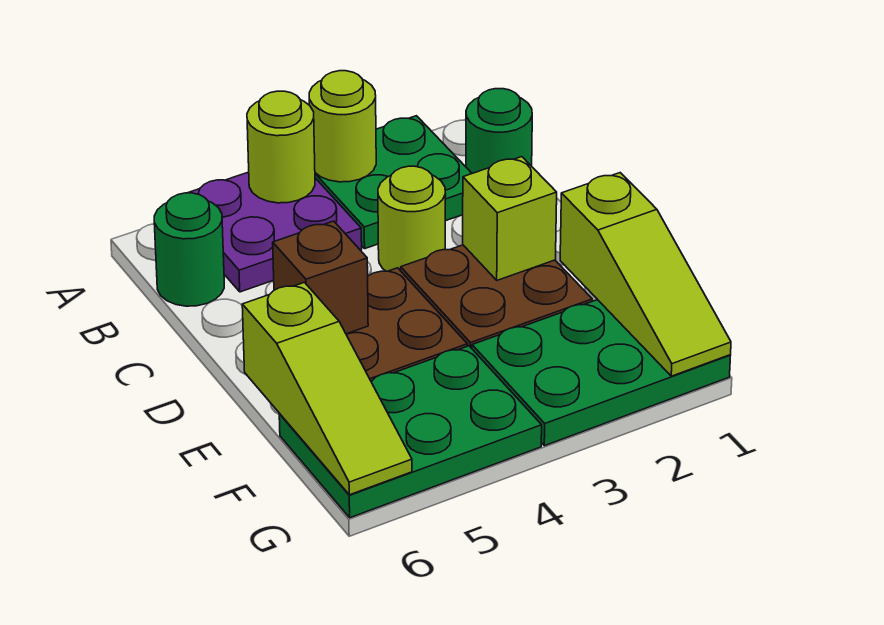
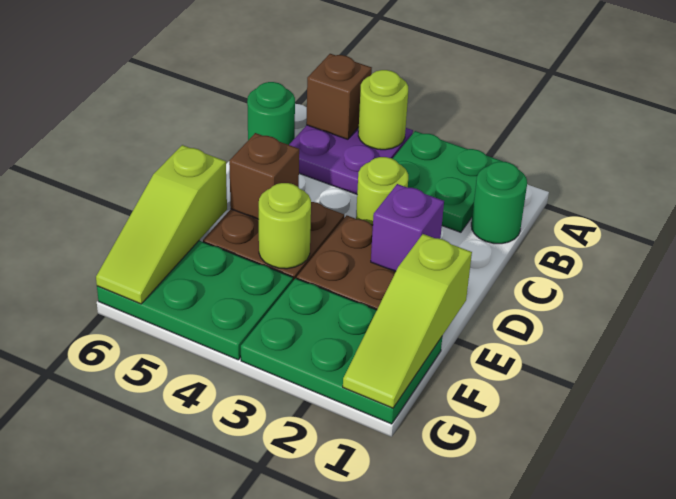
lime round brick A3 level 2 -> lime round brick E4 level 2
none -> brown brick A5 level 2
lime brick D2 level 2 -> purple brick D2 level 2

